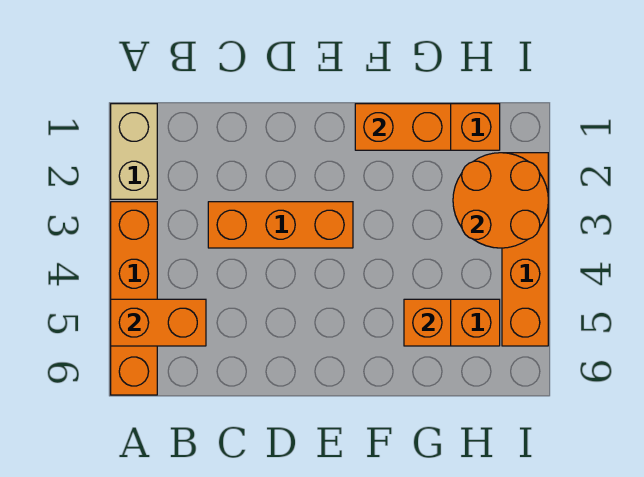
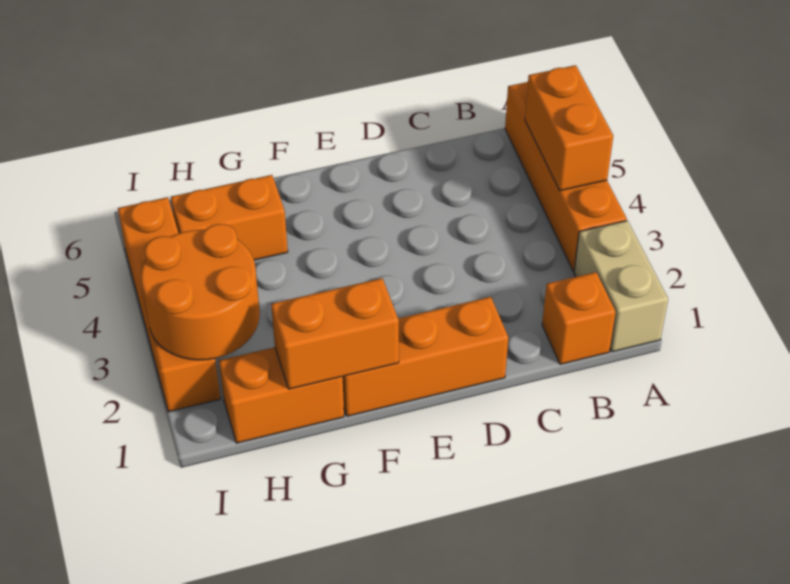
orange brick A5:B5 level 2 -> orange brick A4:A5 level 2
orange brick C3:E3 level 1 -> orange brick D1:F1 level 1
orange brick G5 level 2 -> orange brick B1 level 1

